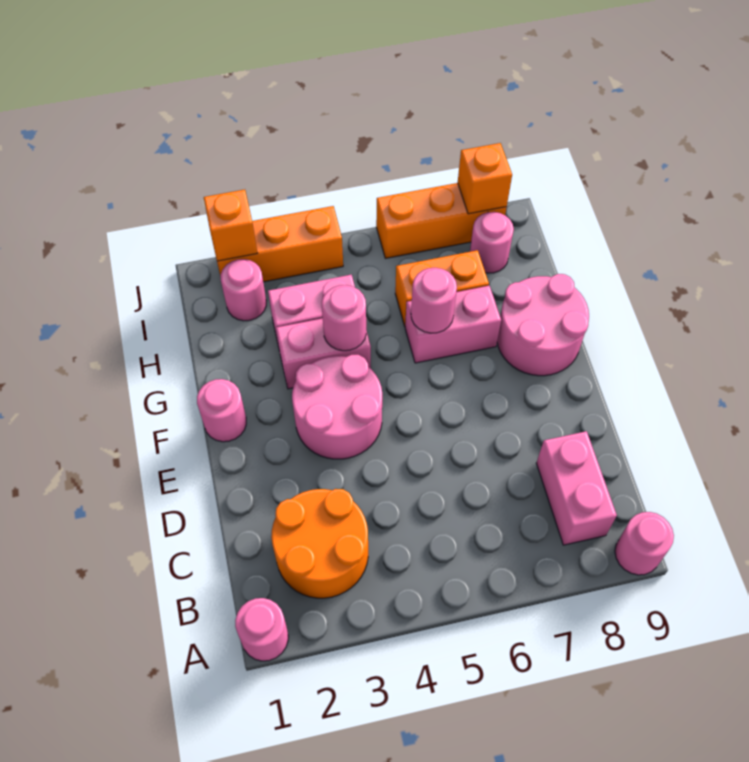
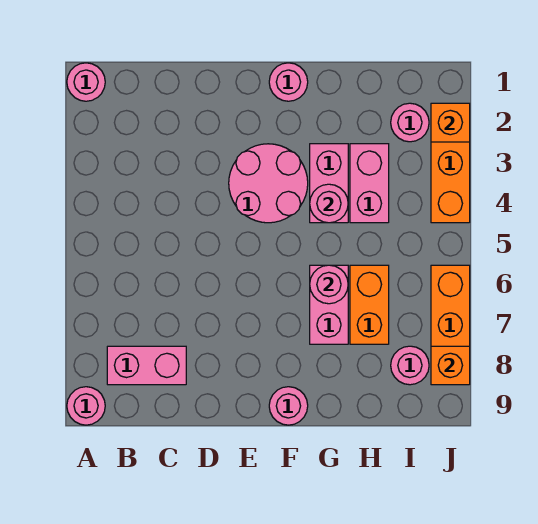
orange round brick B2:C3 level 1 -> none
pink round brick F8:G9 level 1 -> pink round brick F9 level 1

